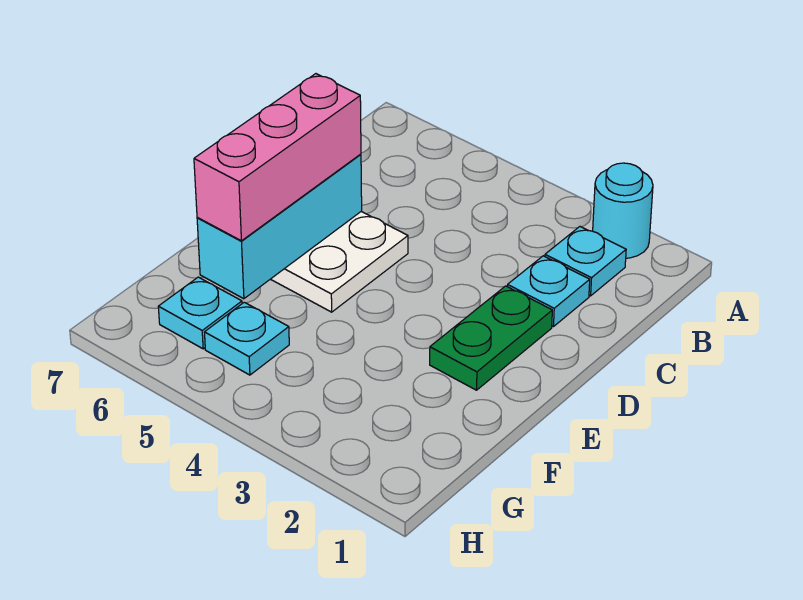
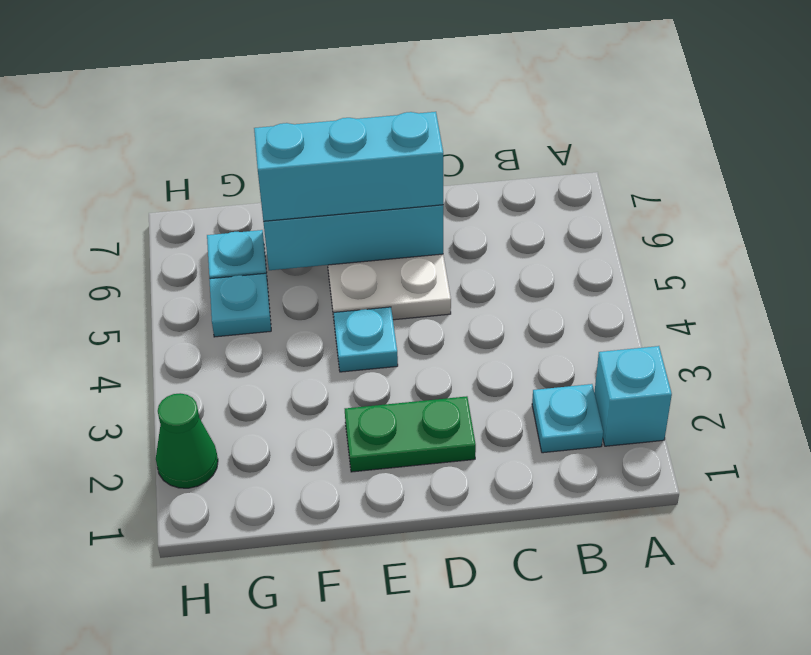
cyan round brick A2 level 1 -> cyan brick A2 level 1
cyan plate C2 level 1 -> cyan plate E4 level 1
pink brick D6:F6 level 3 -> cyan brick D6:F6 level 3
none -> green cone H2 level 1

